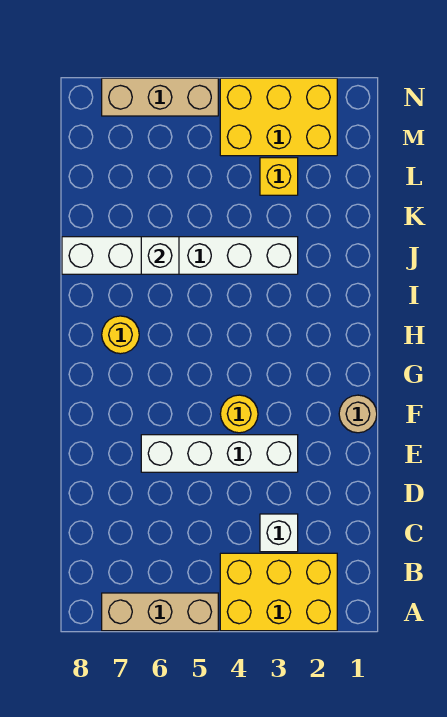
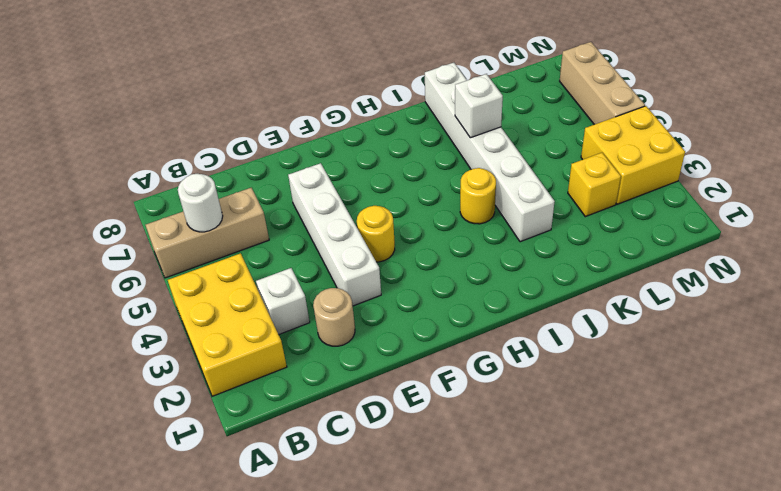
tan brick A5:A7 level 1 -> tan brick A6:C6 level 1
none -> white round brick B6 level 2
tan round brick F1 level 1 -> tan round brick D2 level 1
yellow round brick H7 level 1 -> yellow round brick I4 level 1
yellow brick M2:N4 level 1 -> yellow brick M3:N4 level 1

